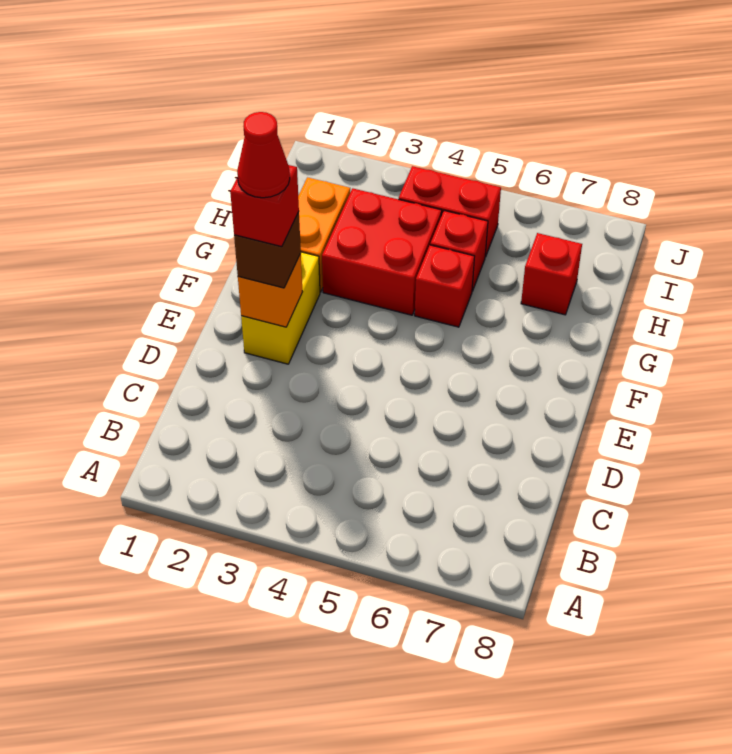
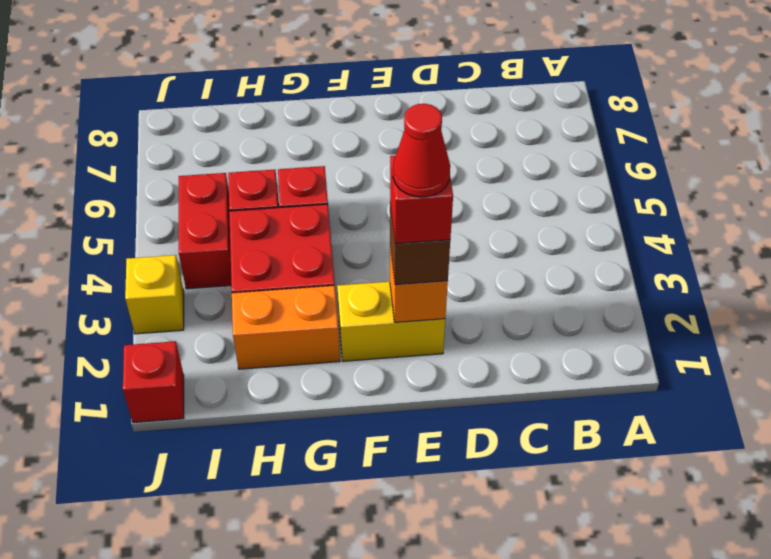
red brick H7 level 1 -> red brick J1 level 1
none -> yellow brick J3 level 1

